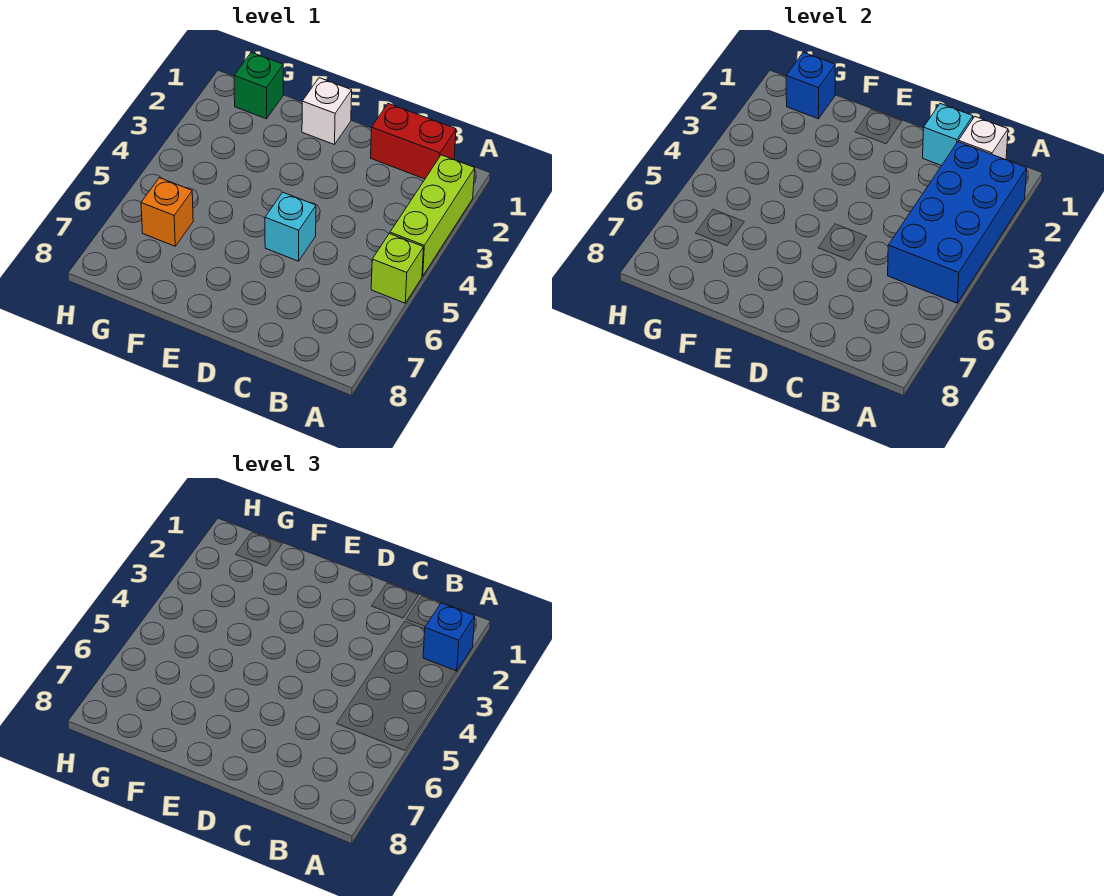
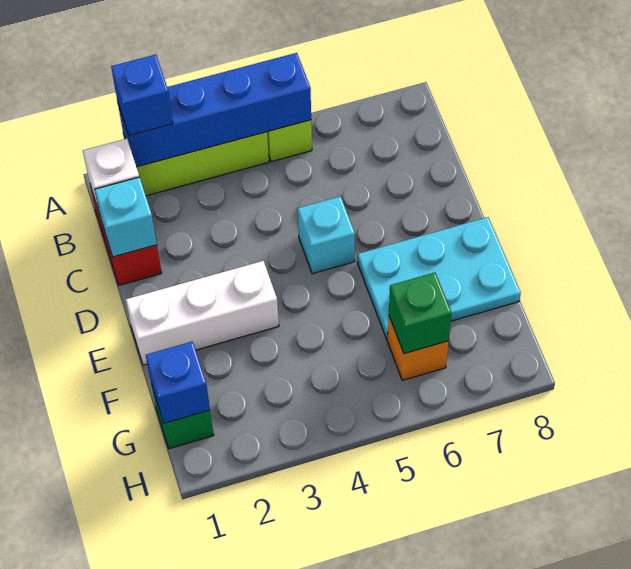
blue brick A2:B5 level 2 -> blue brick A2:A5 level 2
white brick E1 level 1 -> white brick E1:E3 level 1
none -> cyan plate E6:F8 level 1
none -> green brick G6 level 2

